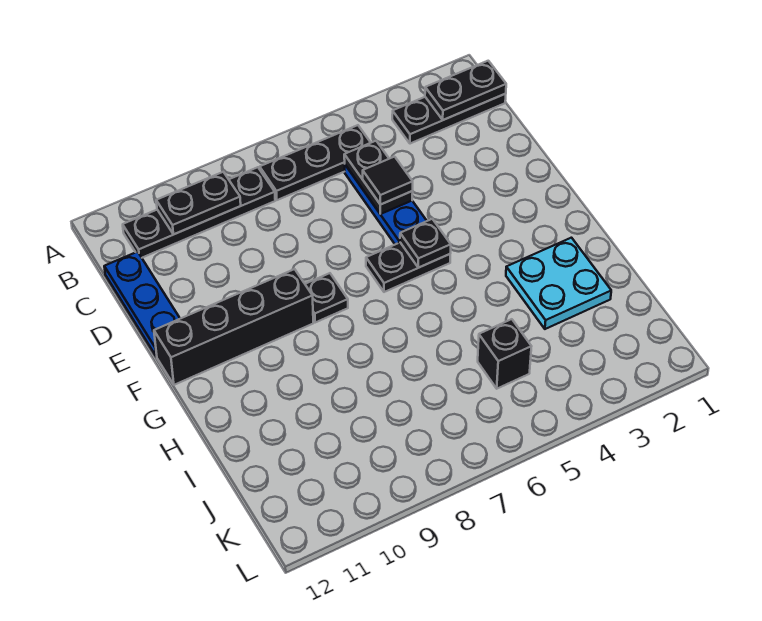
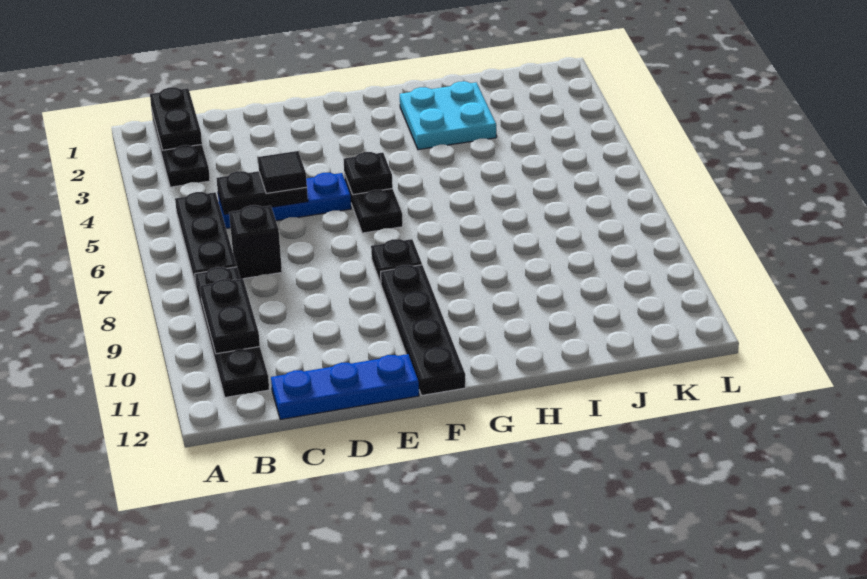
black brick F9:F12 level 1 -> black plate F9:F12 level 1
black brick J5 level 1 -> black brick C7 level 1

